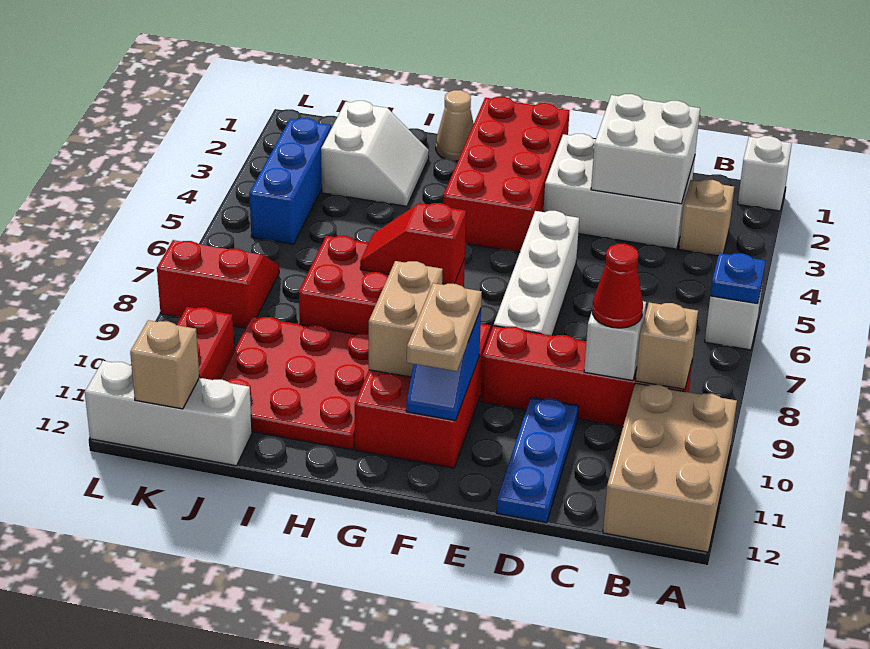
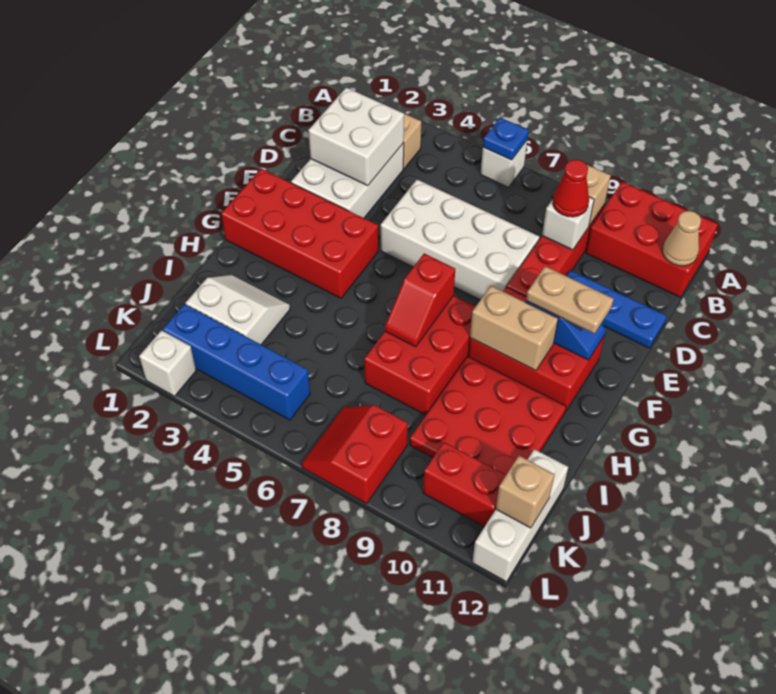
white brick A1 level 1 -> white brick L2 level 1
tan brick A10:B12 level 1 -> red brick A10:B12 level 1
white brick E5:E8 level 1 -> white brick D5:E8 level 1
tan cone H1 level 1 -> tan cone B12 level 2
blue brick K3:K5 level 1 -> blue brick K2:K5 level 1

